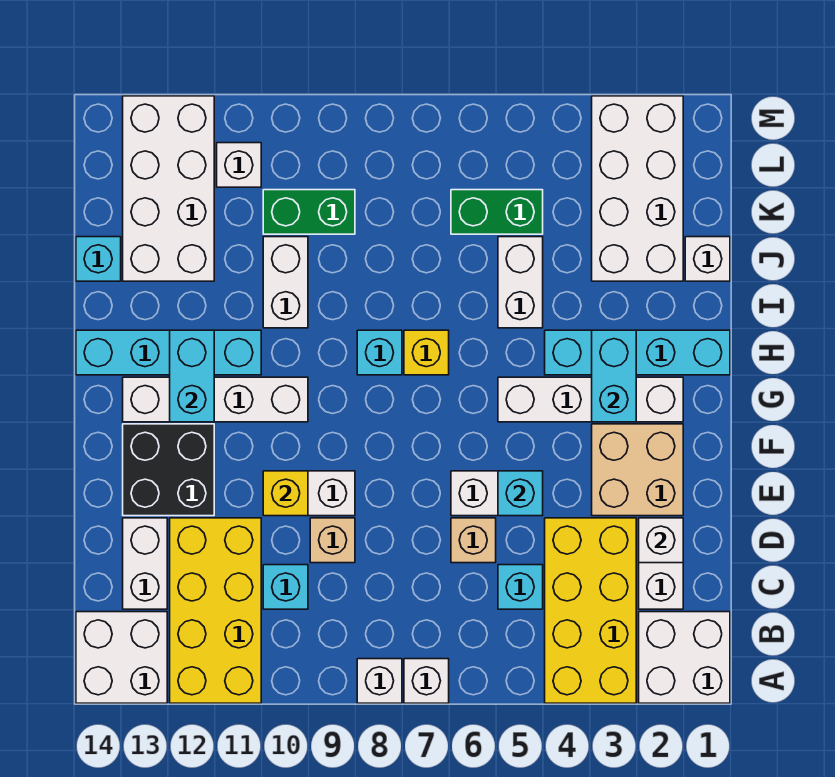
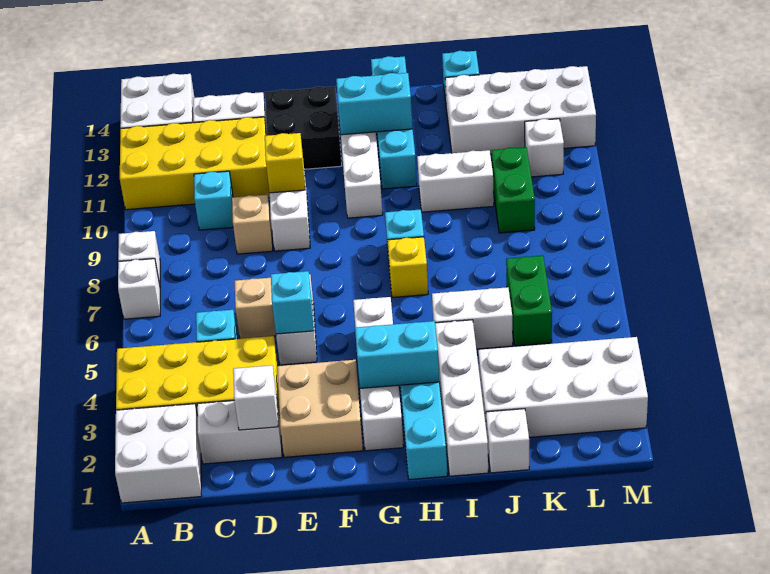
none -> white brick I1:I4 level 1

